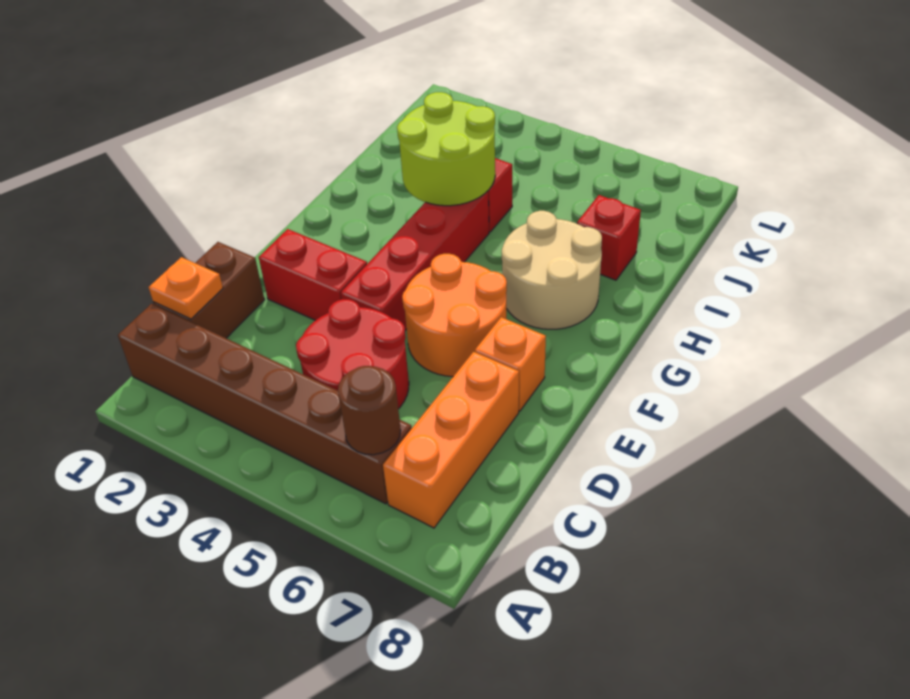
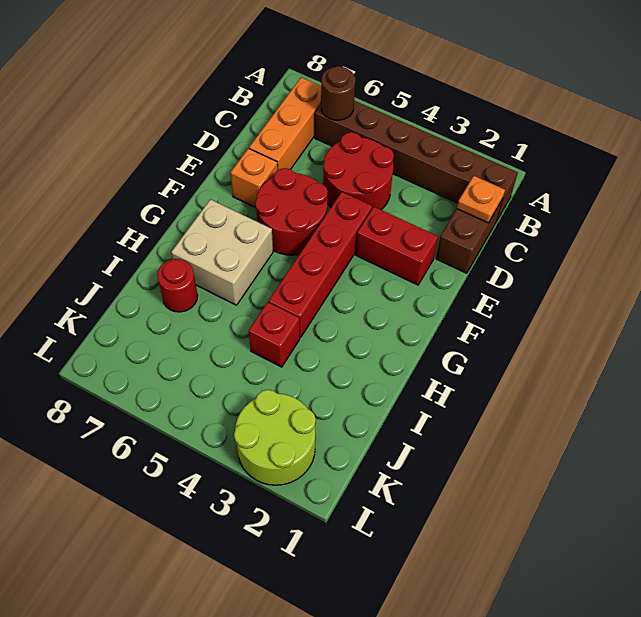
orange round brick E5:F6 level 1 -> red round brick E5:F6 level 1
tan round brick G6:H7 level 1 -> tan brick G6:H7 level 1
lime round brick H3:I4 level 2 -> lime round brick K2:L3 level 1
red brick I7 level 1 -> red round brick I7 level 1

